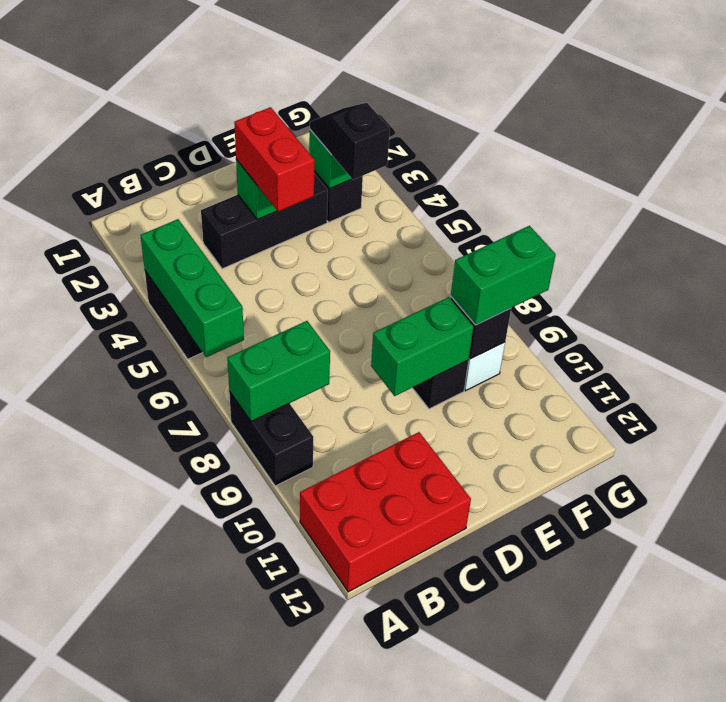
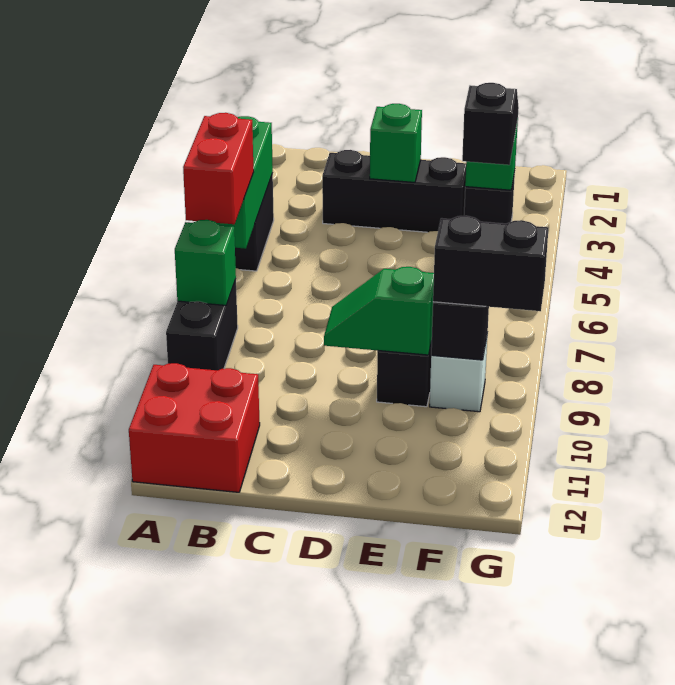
green brick A8:B8 level 2 -> green brick A8 level 2
red brick A11:C12 level 1 -> red brick A11:B12 level 1
red brick D3:D4 level 3 -> red brick A6:A7 level 3
green brick D9:E9 level 2 -> green slope D9:E9 level 2 top E
green brick F9:G9 level 3 -> black brick F9:G9 level 3

